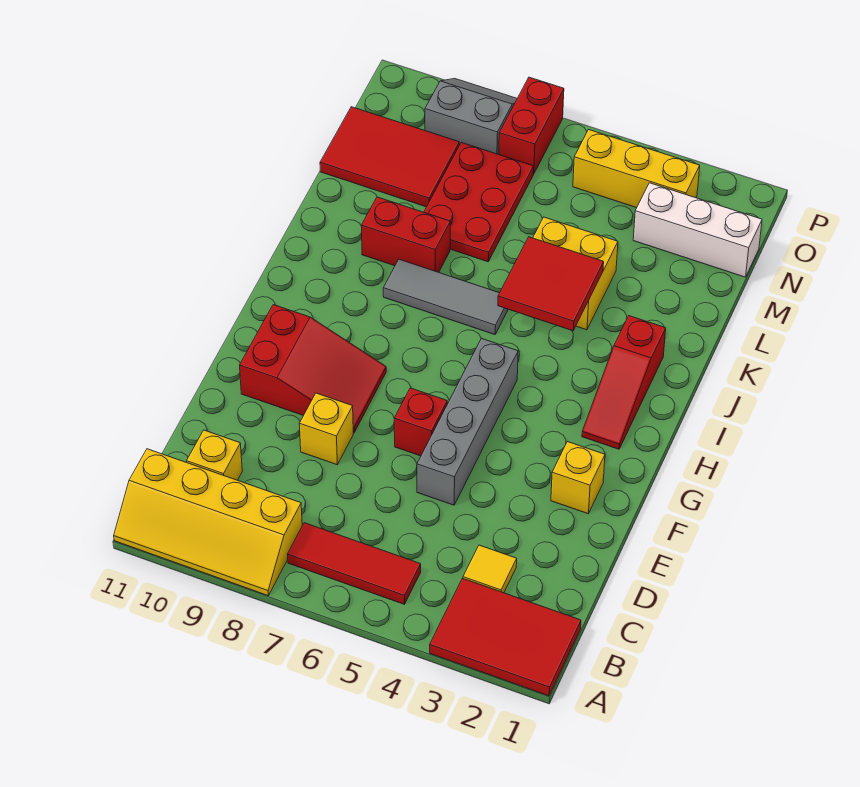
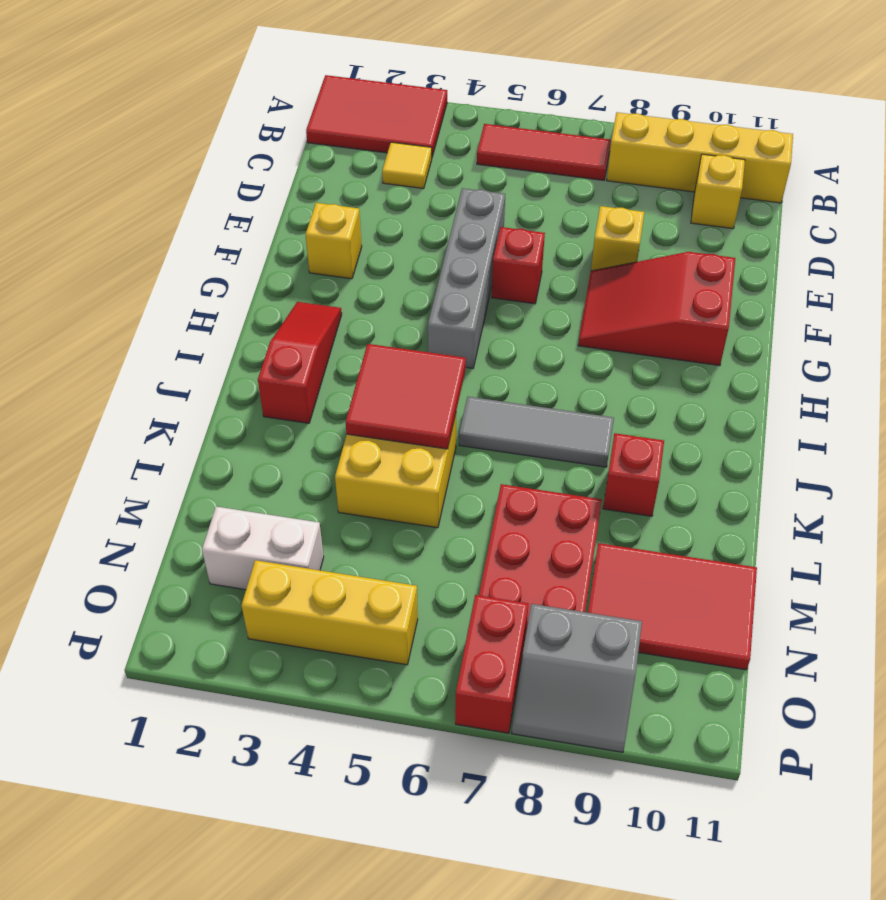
red brick K8:K9 level 1 -> red brick K9 level 1
white brick N1:N3 level 1 -> white brick N2:N3 level 1

